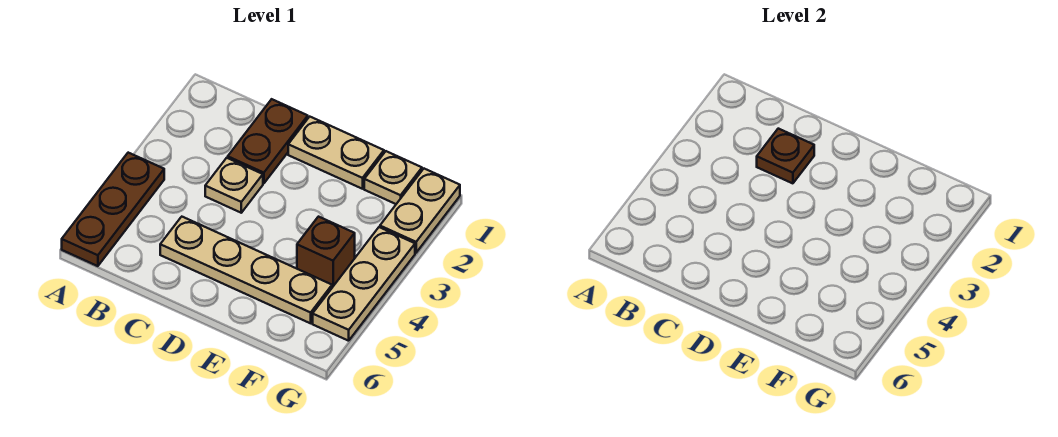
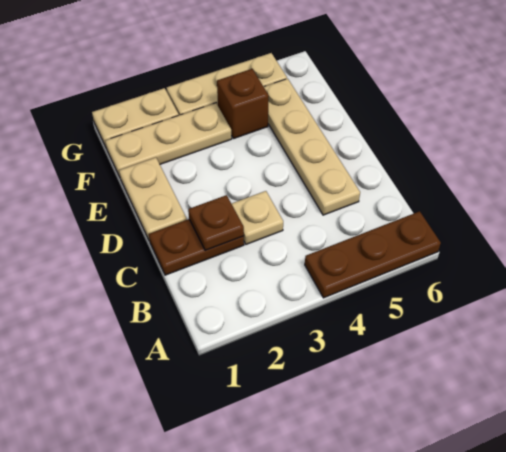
tan plate F1 level 1 -> tan plate F1:F3 level 1

